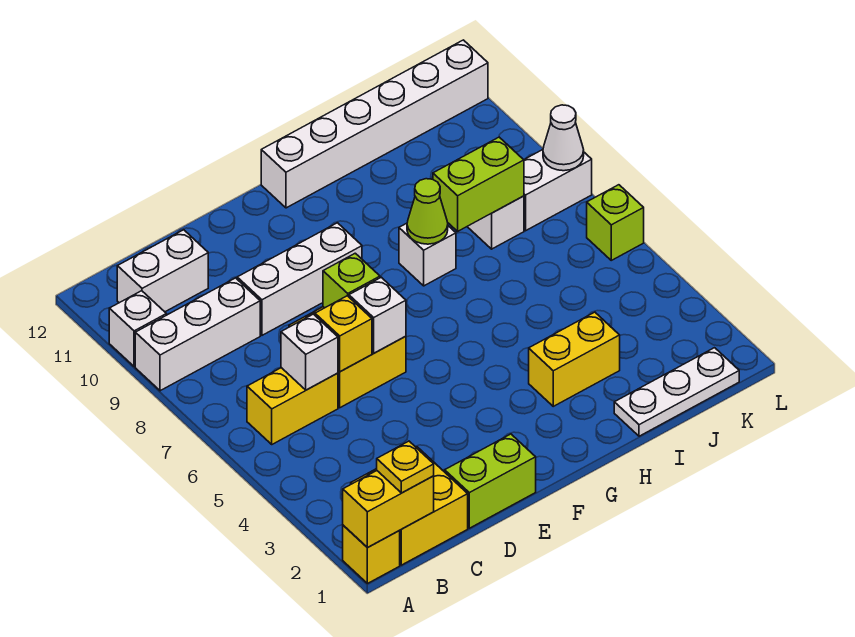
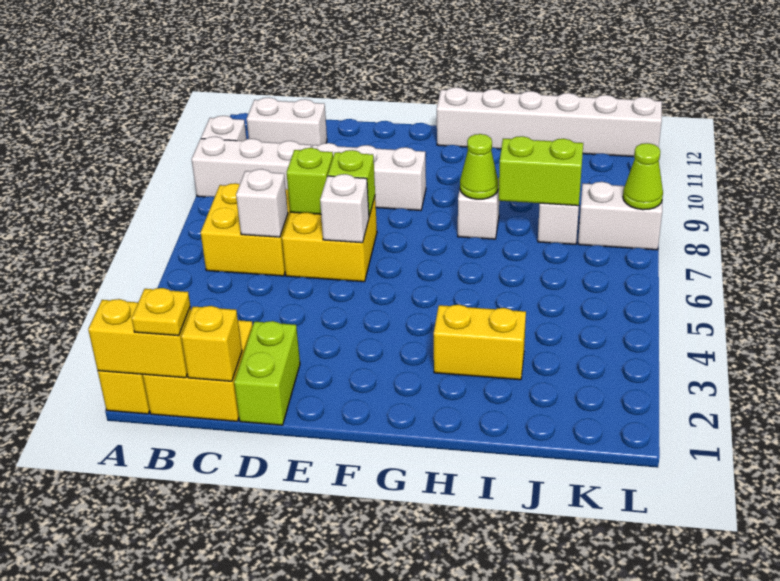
yellow brick B6:C6 level 1 -> yellow brick B6:C7 level 1
lime brick D1:E1 level 1 -> lime brick D1:D2 level 1
yellow brick D6 level 2 -> yellow brick C1 level 2
white plate I1:K1 level 1 -> none
lime brick L6 level 1 -> lime brick D7 level 2
white cone L8 level 2 -> lime cone L8 level 2

